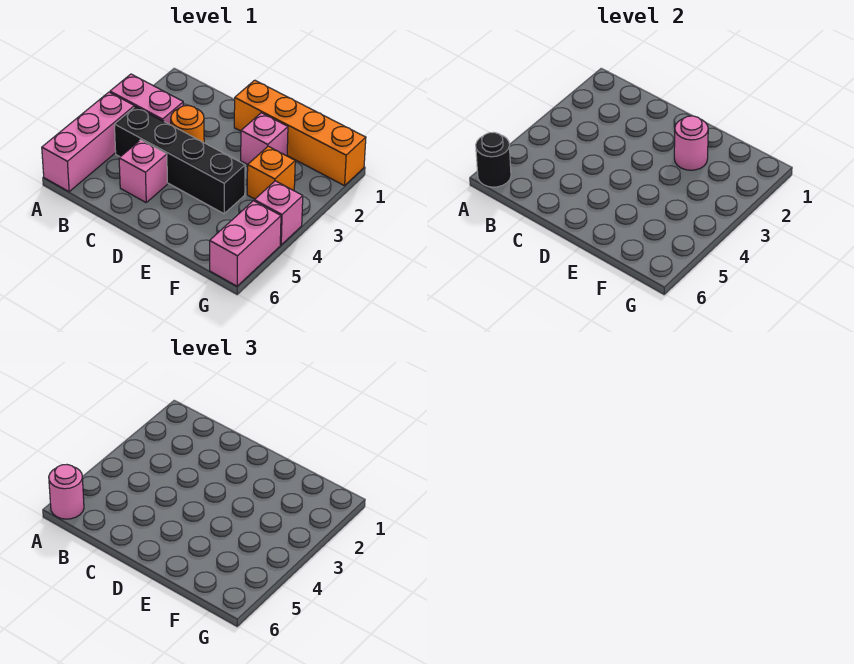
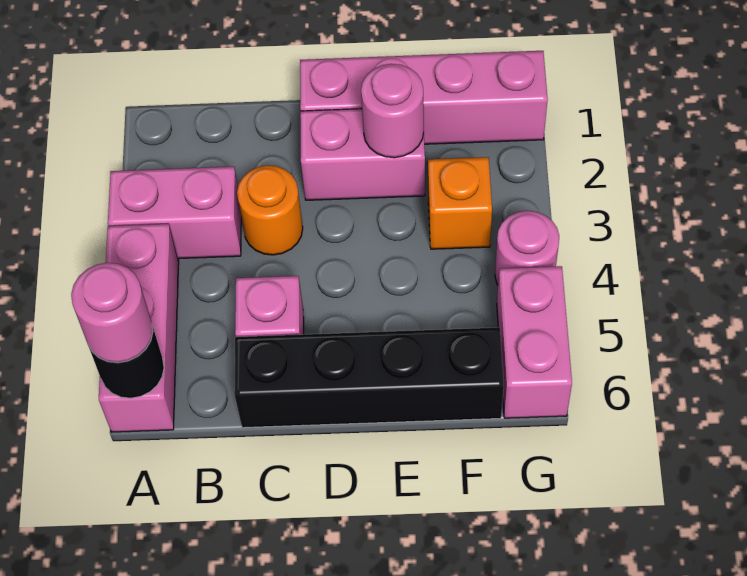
black brick B4:E4 level 1 -> black brick C6:F6 level 1
orange brick D1:G1 level 1 -> pink brick D1:G1 level 1
pink brick E2 level 1 -> pink brick D2:E2 level 1
pink brick G4 level 1 -> pink round brick G4 level 1

